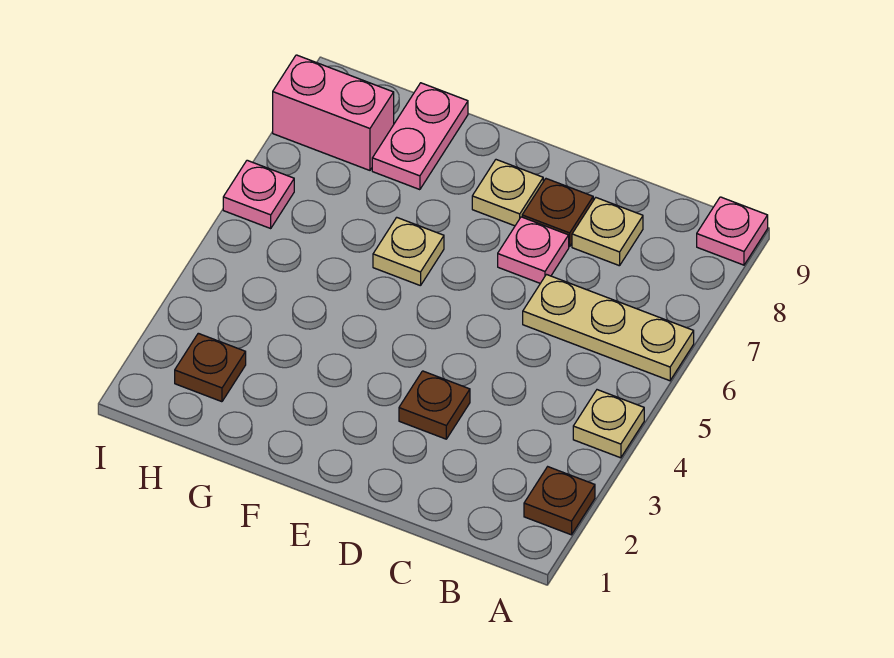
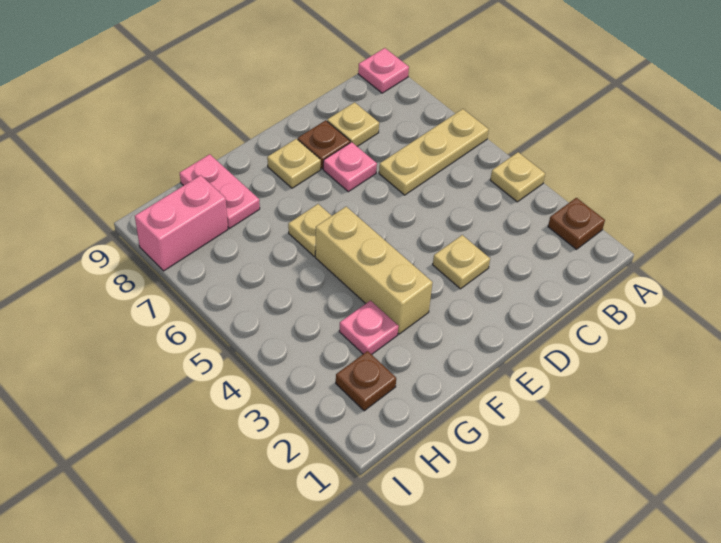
brown plate D3 level 1 -> tan plate D3 level 1
none -> tan brick F3:F5 level 1
pink plate I6 level 1 -> pink plate G3 level 1

